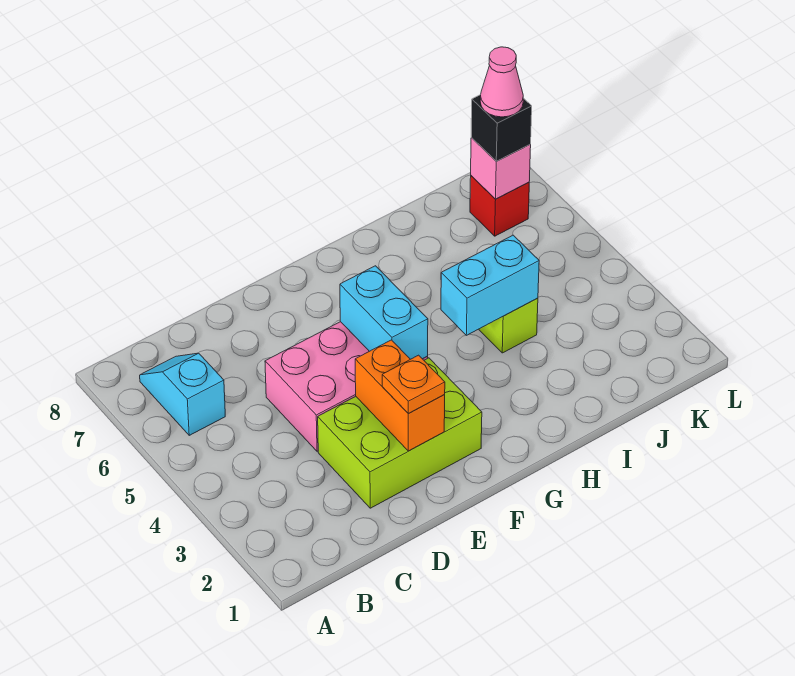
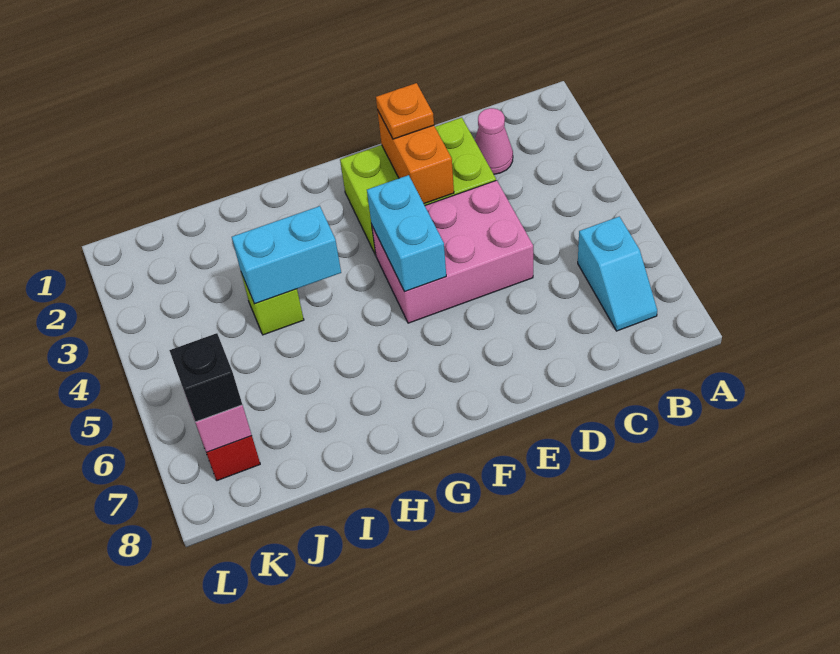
pink cone K7 level 4 -> pink cone C2 level 1

